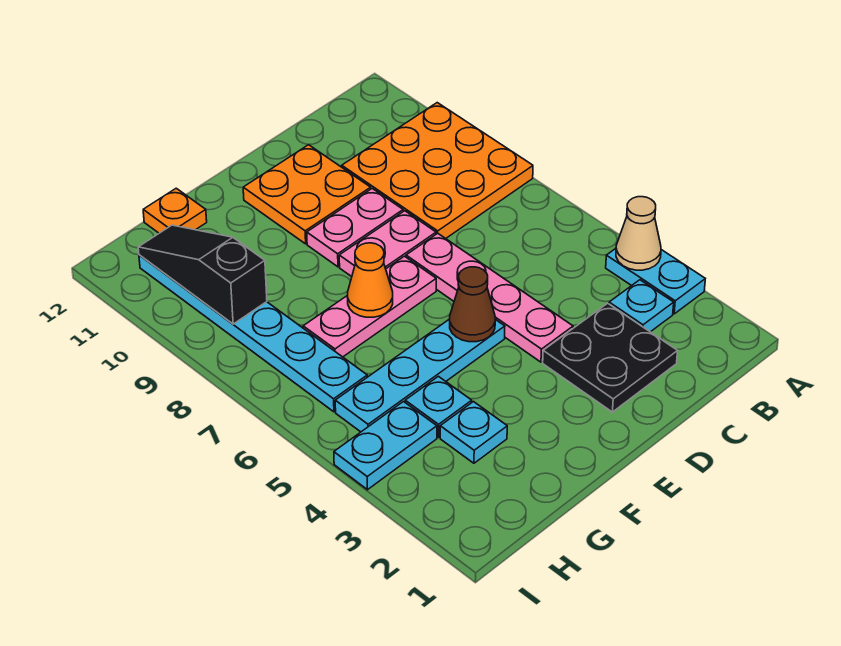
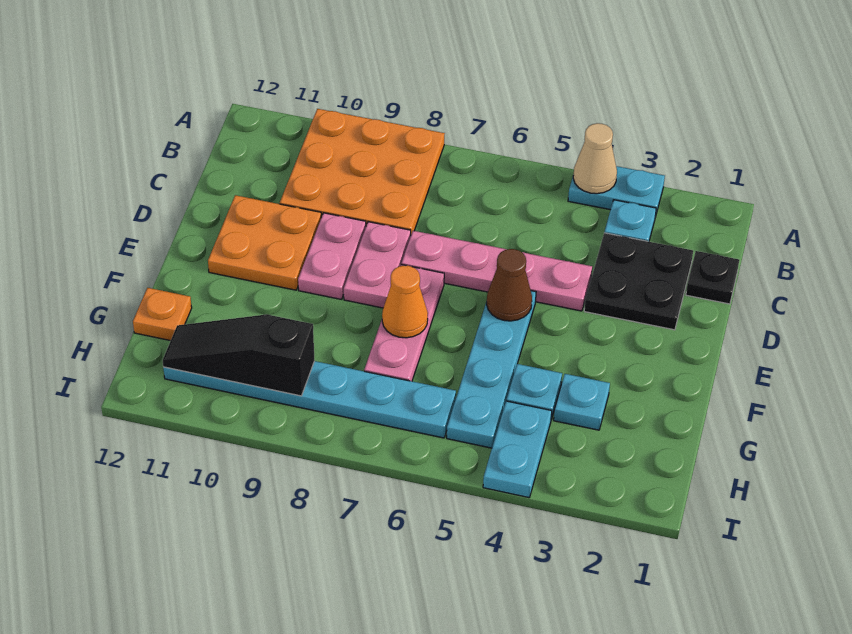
none -> black plate C1 level 1

